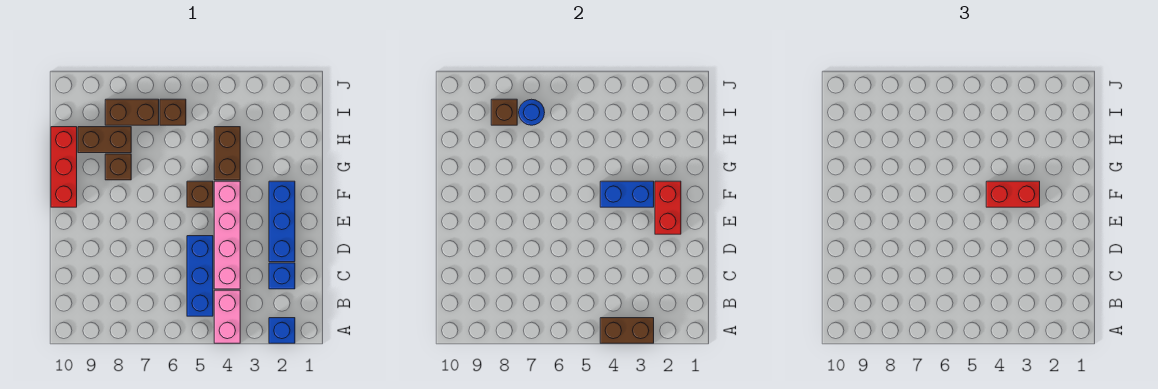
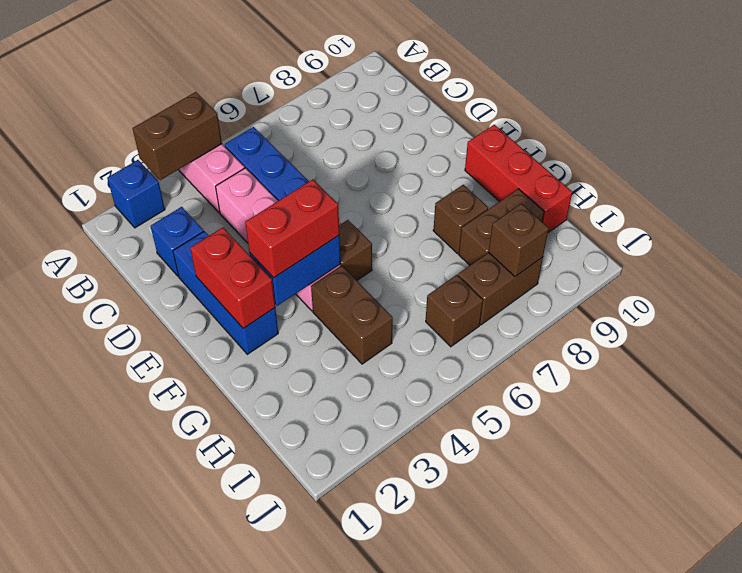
blue round brick I7 level 2 -> none

